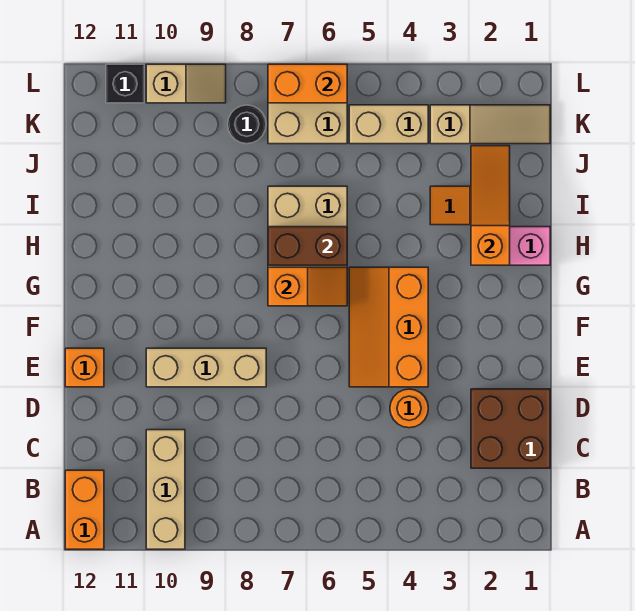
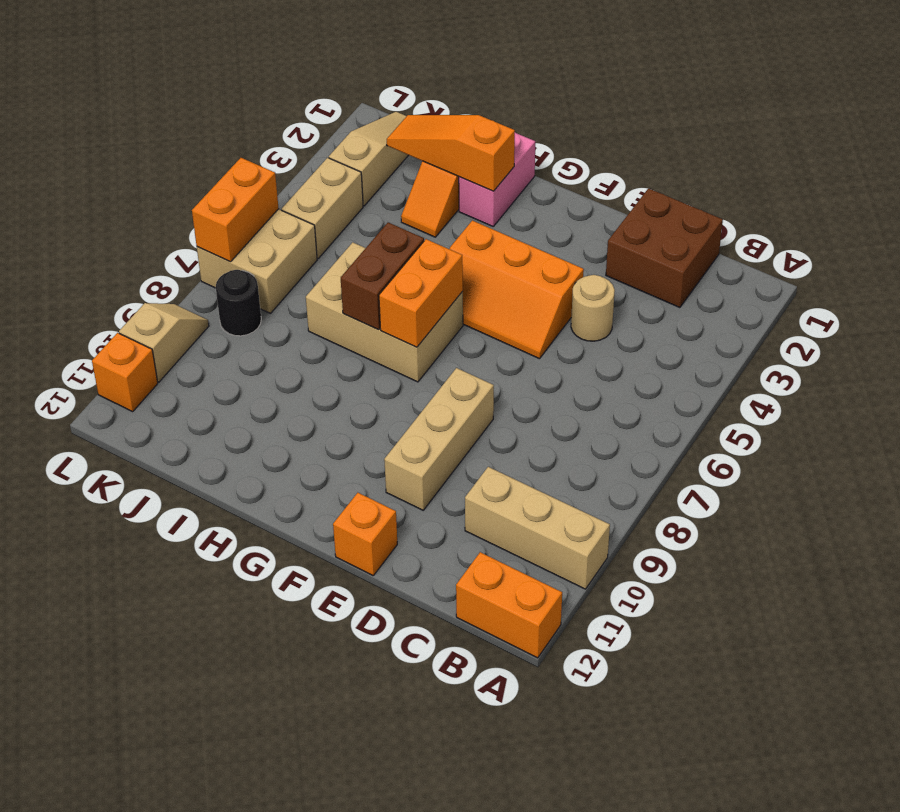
orange round brick D4 level 1 -> tan round brick D4 level 1
orange slope G6:G7 level 2 top 7 -> orange brick G6:G7 level 2
black brick L11 level 1 -> orange brick L11 level 1

